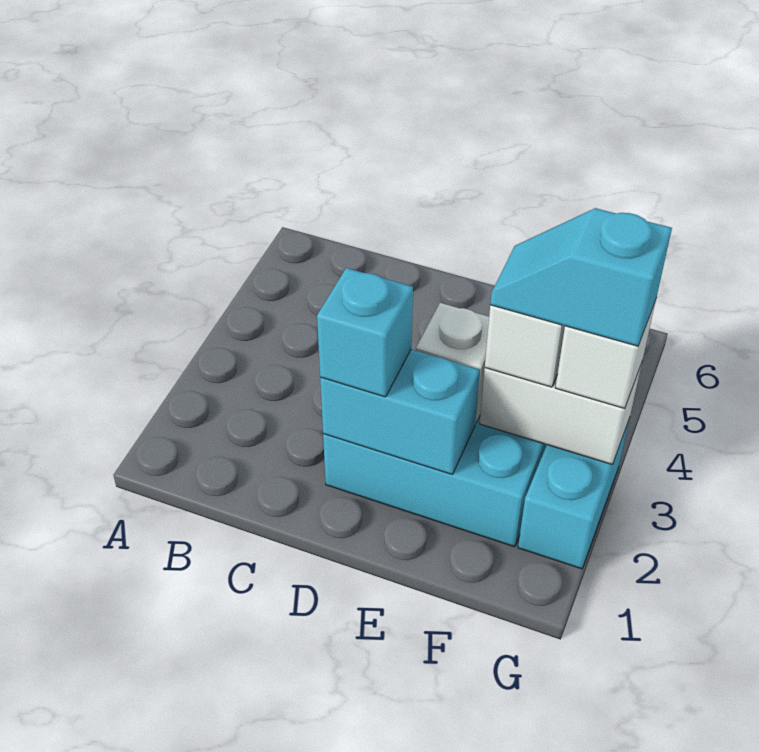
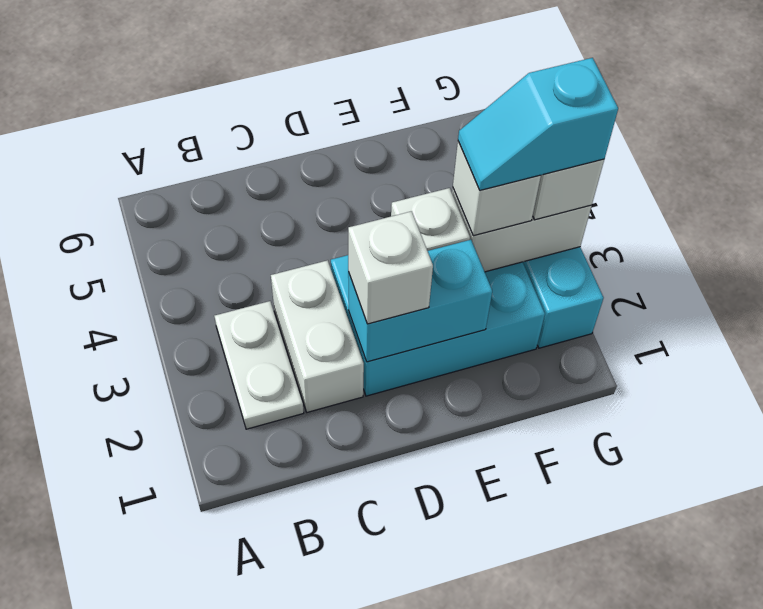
none -> white plate B2:B3 level 1
none -> white brick C2:C3 level 1
cyan brick D2 level 3 -> white brick D2 level 3

